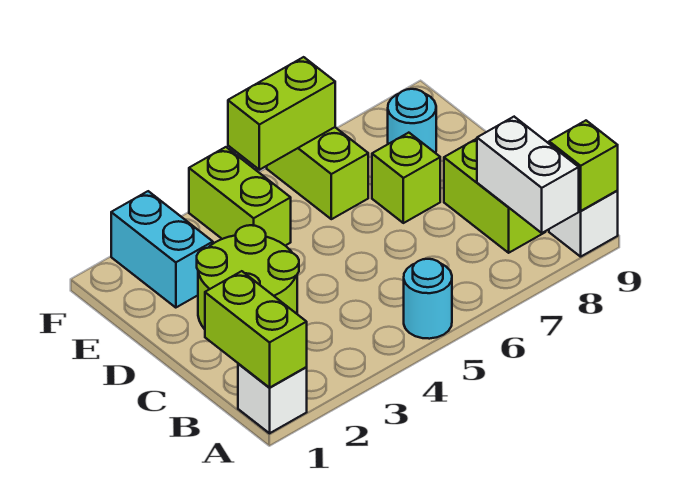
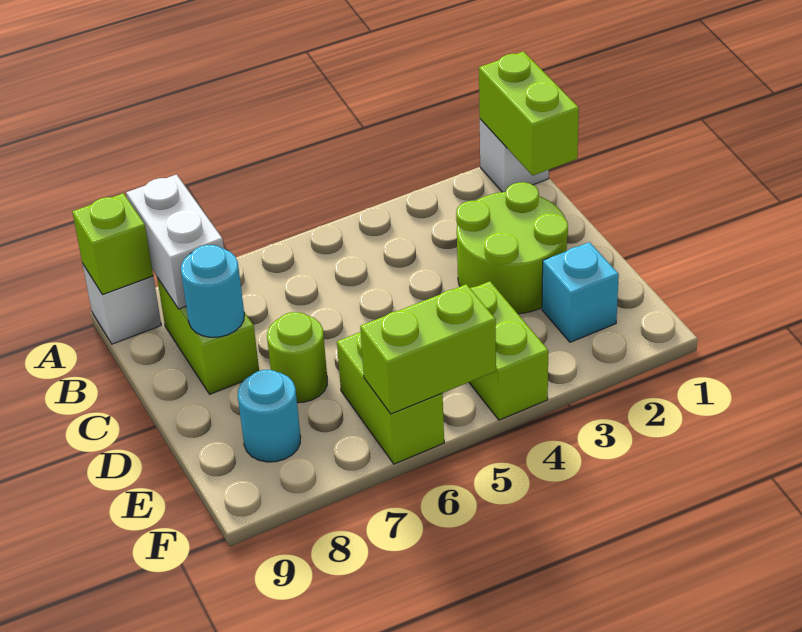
cyan round brick A5 level 1 -> cyan round brick C8 level 2
lime brick D7 level 1 -> lime round brick D7 level 1
cyan brick E2:F2 level 1 -> cyan brick E2 level 1

